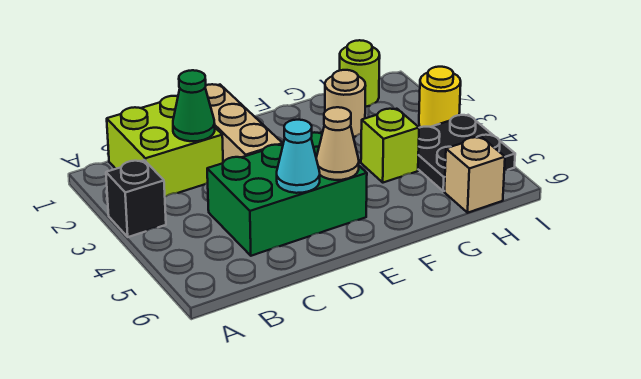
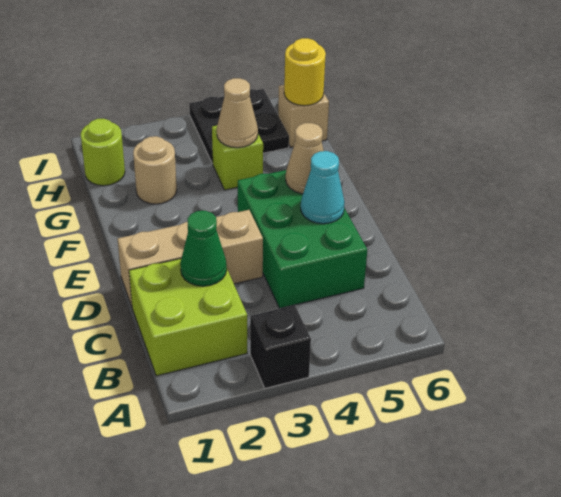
none -> tan cone G4 level 2
yellow round brick I3 level 1 -> yellow round brick H6 level 2

